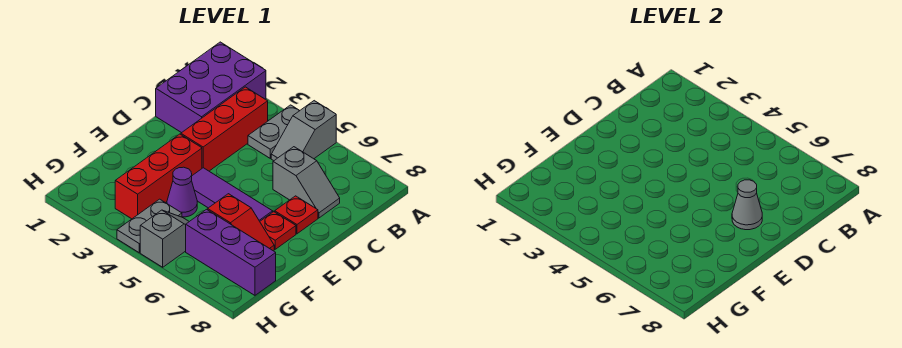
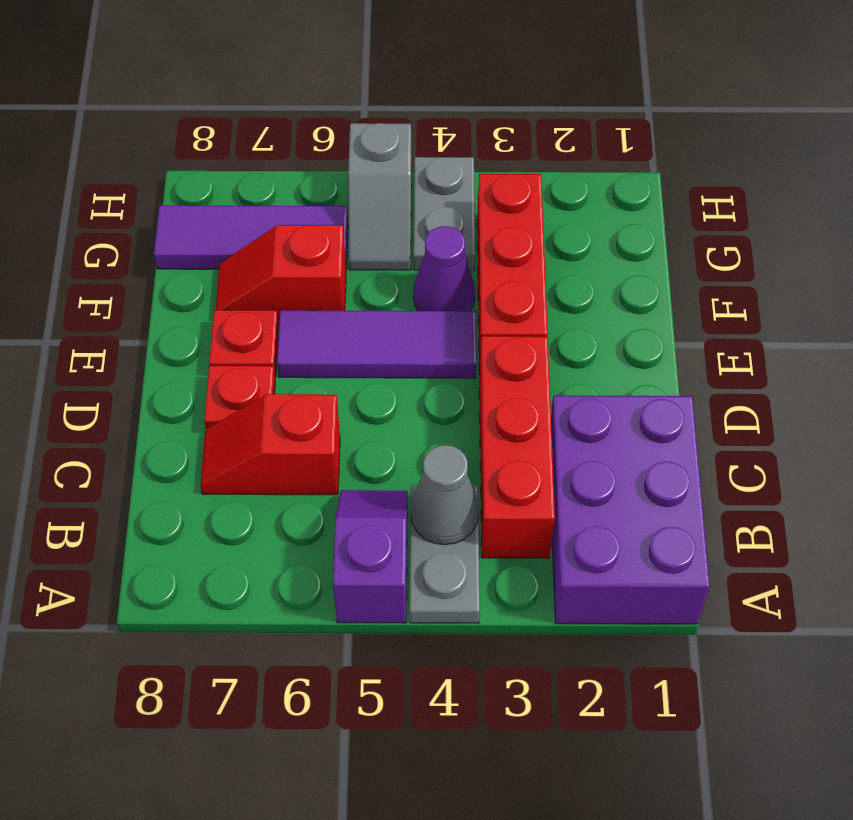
grey slope A5:B5 level 1 top A -> purple slope A5:B5 level 1 top A
grey slope C6:C7 level 1 top 6 -> red slope C6:C7 level 1 top 6
grey cone D7 level 2 -> grey cone B4 level 2
purple brick G6:G8 level 1 -> purple tile G6:G8 level 1

